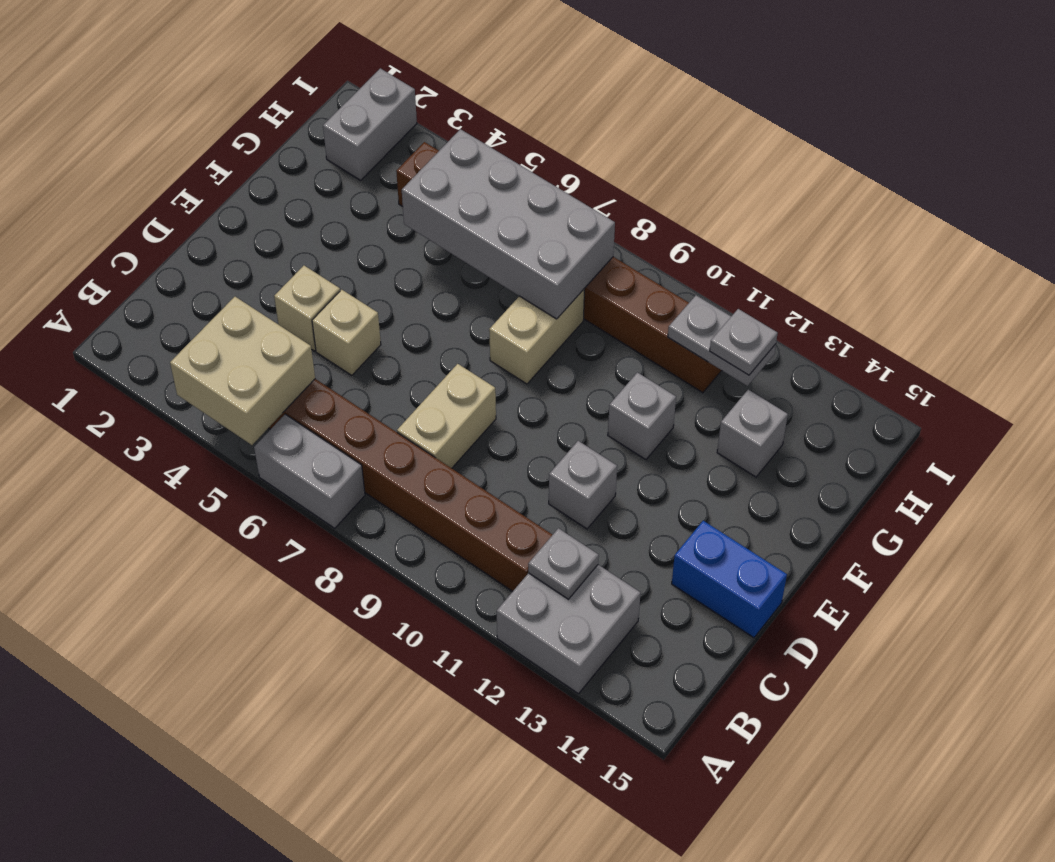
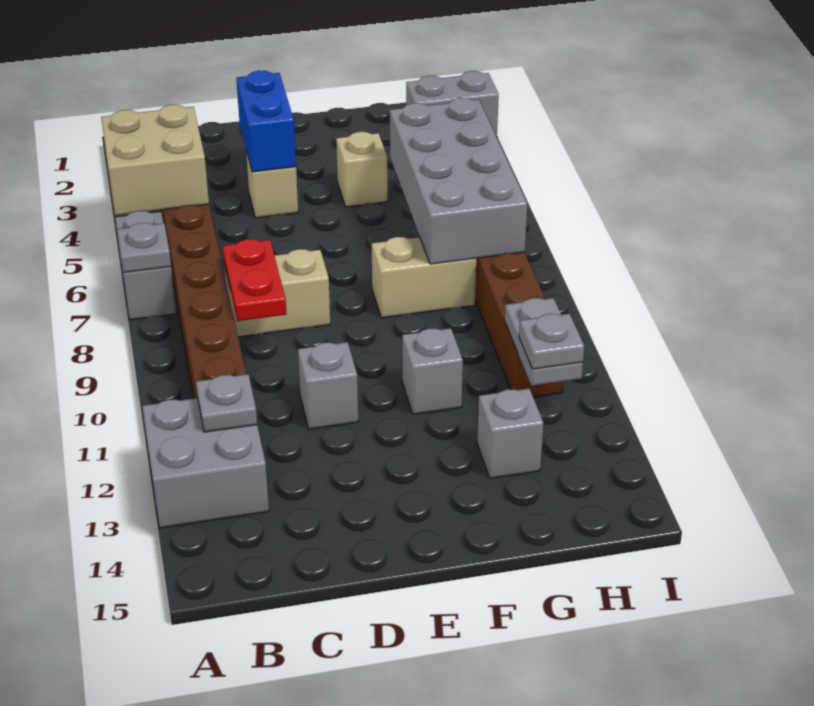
none -> grey plate A7 level 2
none -> red plate C8:C9 level 2
tan brick D5 level 1 -> tan brick F4 level 1
blue brick D14:D15 level 1 -> blue brick D3:D4 level 2

